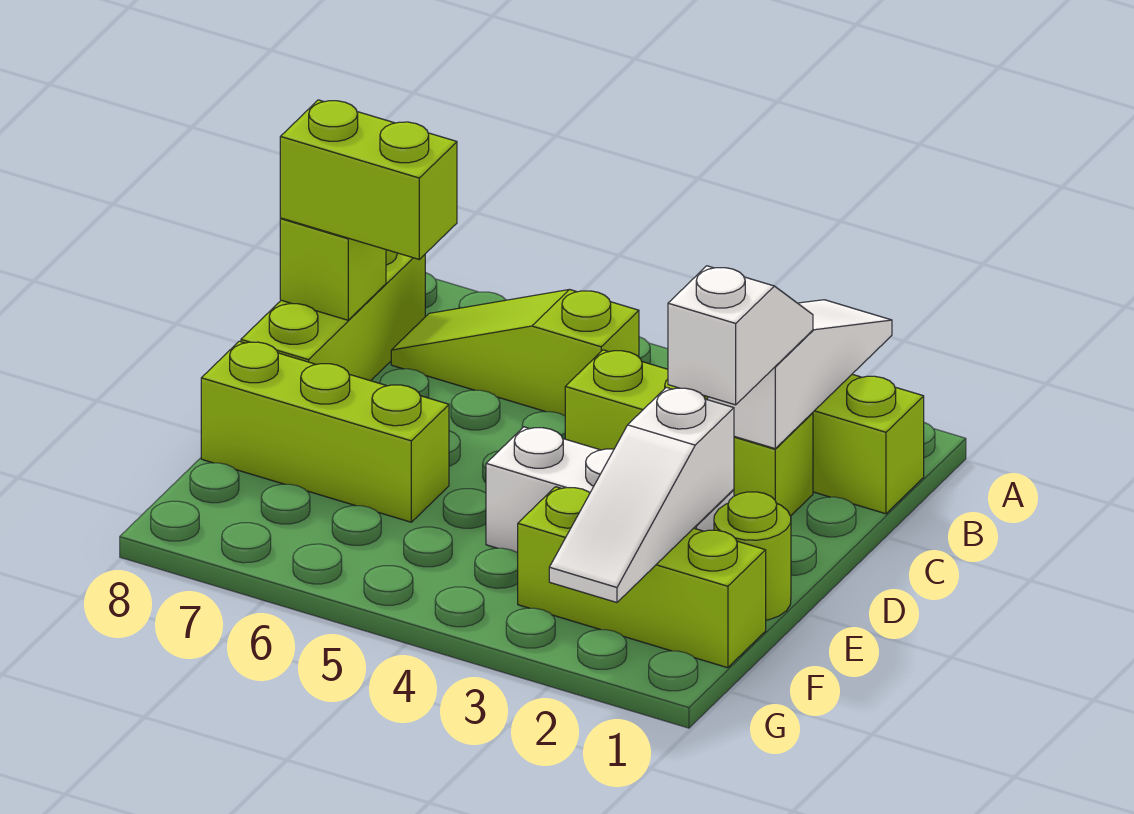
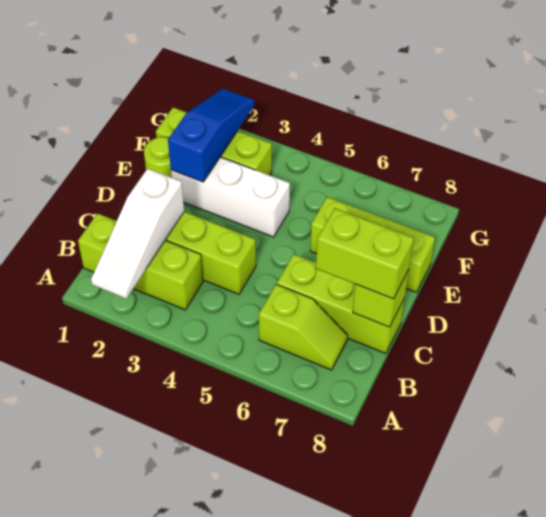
lime slope B5:B7 level 1 top 5 -> lime slope B6:B7 level 1 top 6
lime brick B8:D8 level 1 -> lime brick C6:C8 level 1
white slope C2:D2 level 3 top D -> none
white slope E2:G2 level 2 top E -> blue slope E2:G2 level 2 top E

